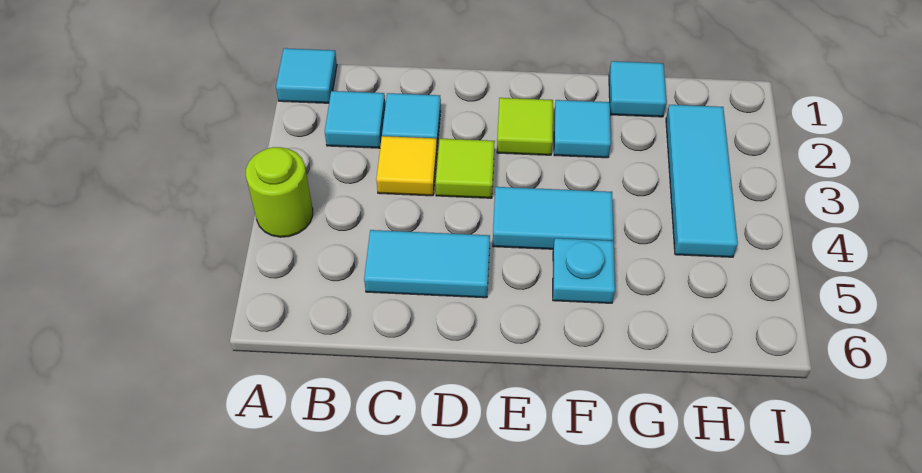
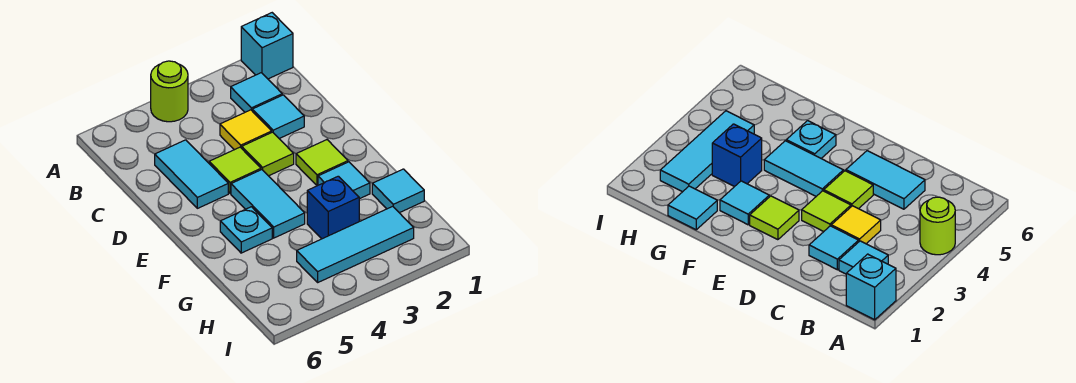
cyan tile A1 level 1 -> cyan brick A1 level 1
none -> lime tile D4 level 1
none -> blue brick G3 level 1

